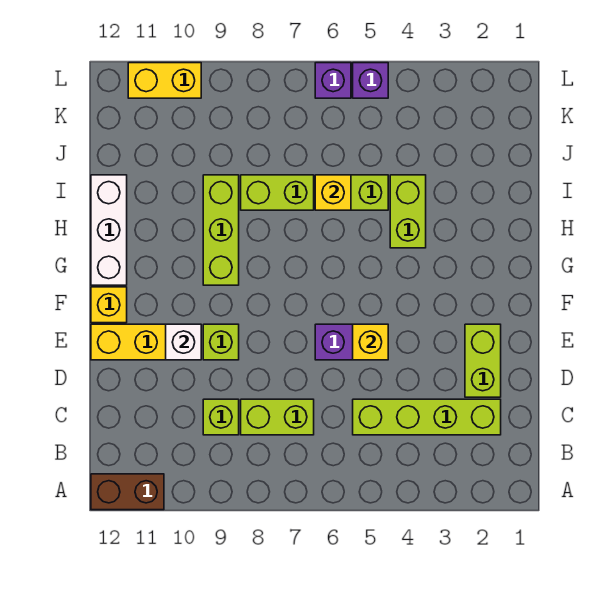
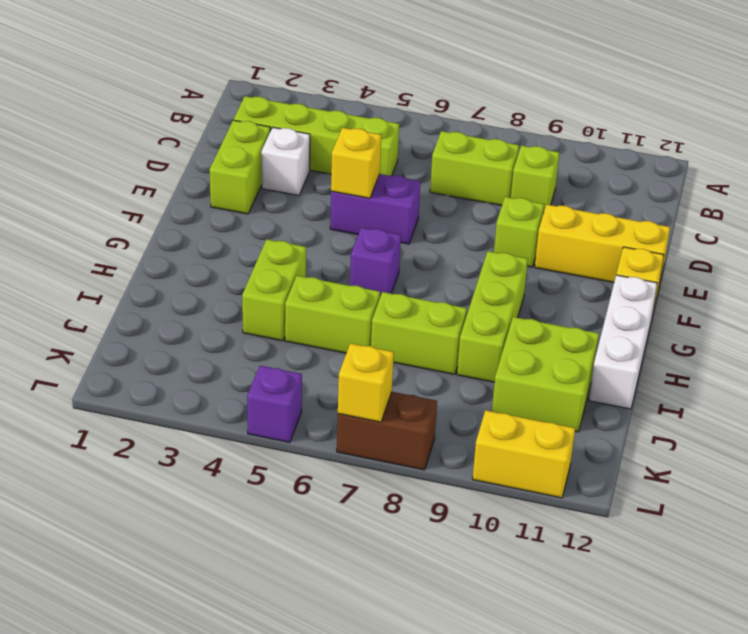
brown brick A11:A12 level 1 -> brown brick L7:L8 level 1
white brick E10 level 2 -> white brick D3 level 1
yellow brick I6 level 2 -> yellow brick L7 level 2
none -> lime brick I10:J11 level 1
purple brick L6 level 1 -> purple brick G6 level 1

